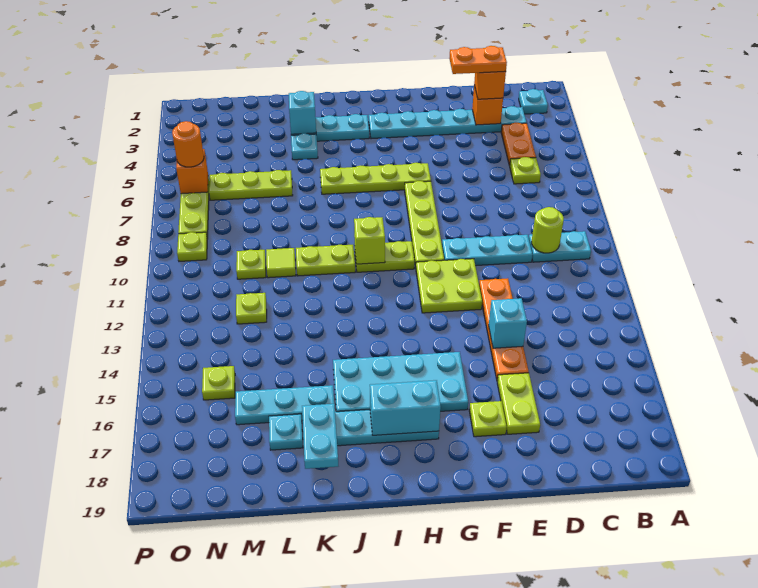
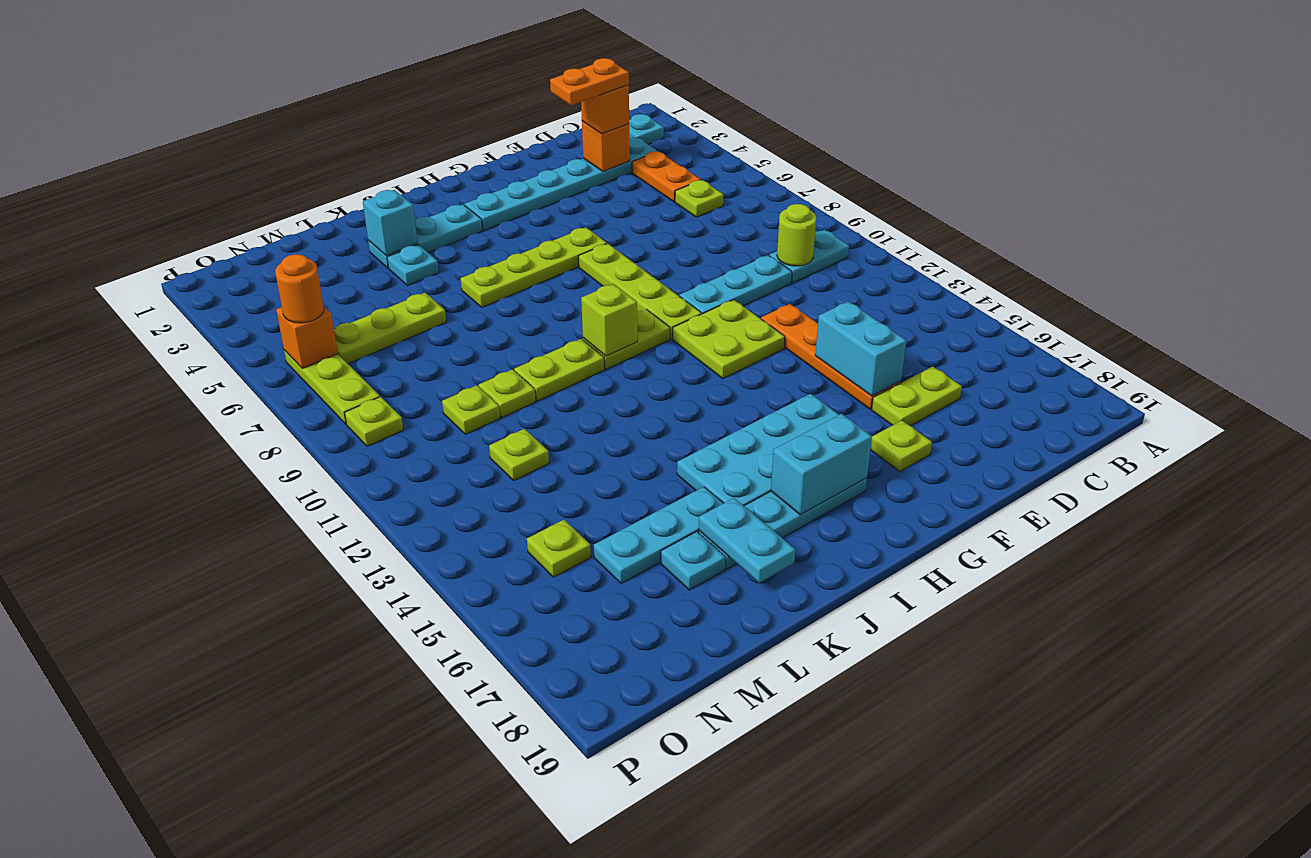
cyan brick E14 level 2 -> cyan brick E14:E15 level 2
lime plate E16:E17 level 1 -> lime plate D16:E16 level 1
lime tile L10 level 1 -> lime plate L10 level 1

